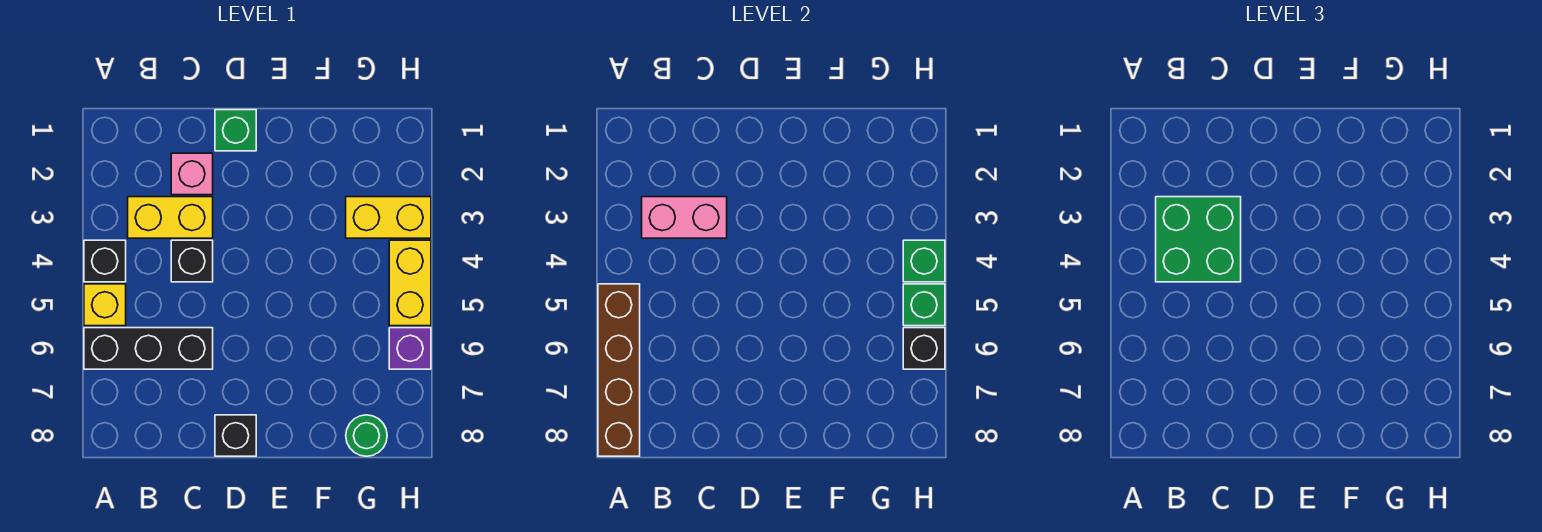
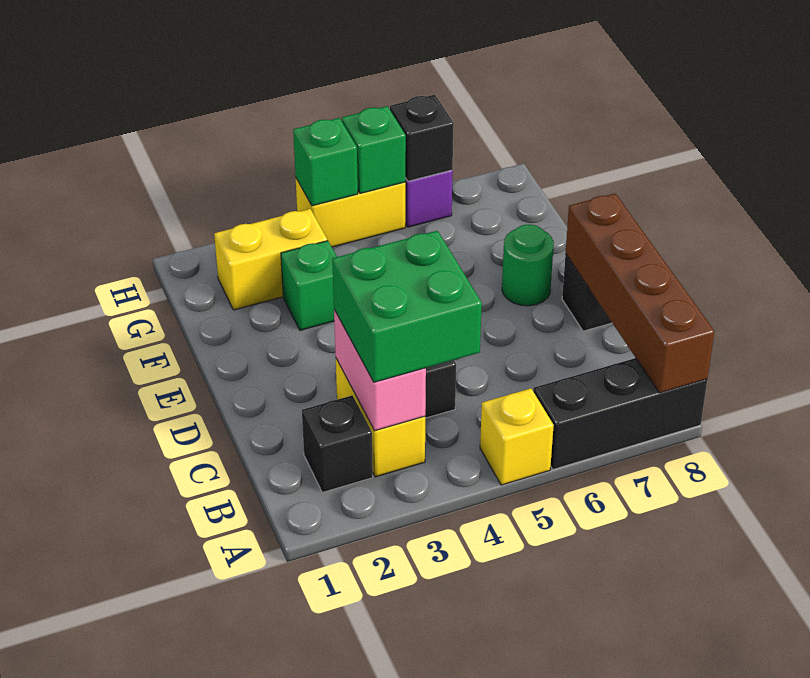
black brick A4 level 1 -> black brick B2 level 1
brown brick A5:A8 level 2 -> brown brick A8:D8 level 2
black brick A6:C6 level 1 -> black brick A6:A8 level 1
pink brick C2 level 1 -> none
green brick D1 level 1 -> green brick F3 level 1
yellow brick G3:H3 level 1 -> yellow brick G2:G3 level 1
green round brick G8 level 1 -> green round brick E7 level 1

